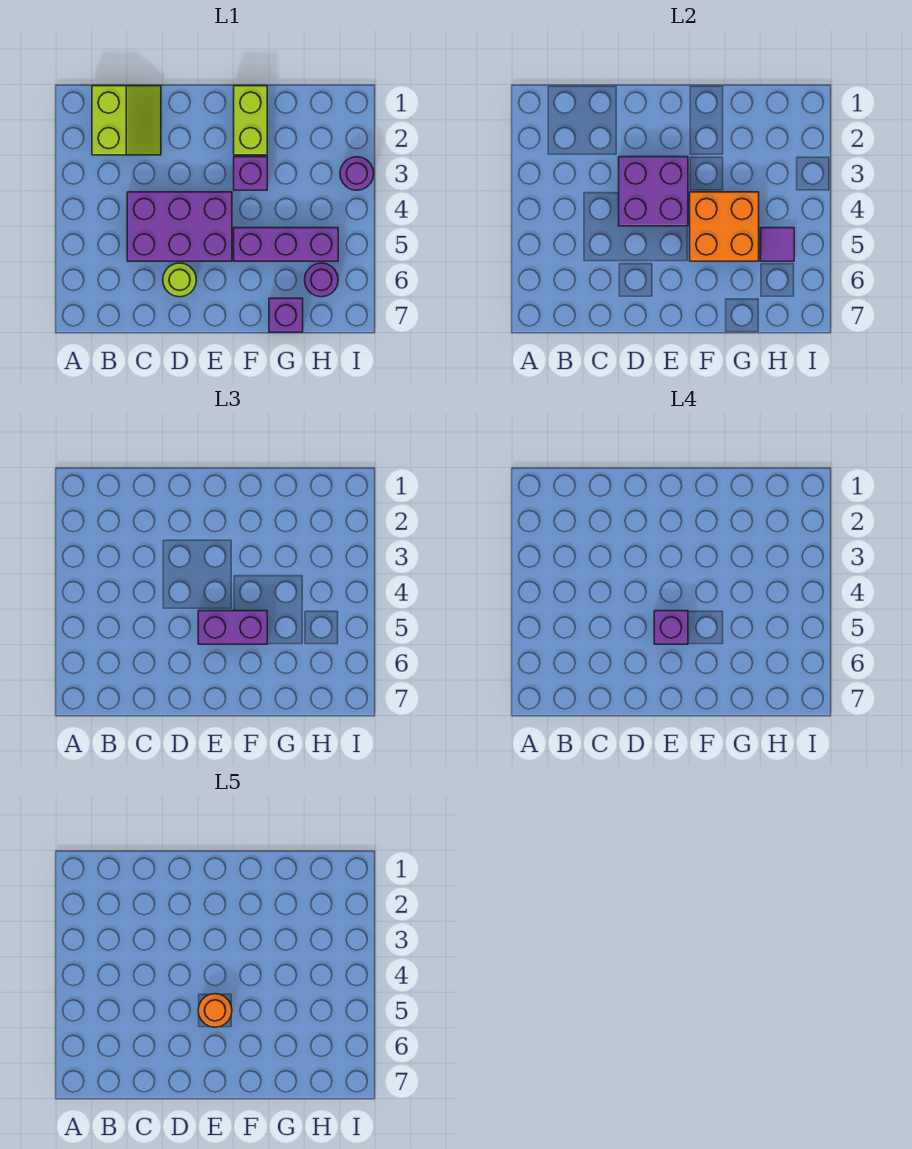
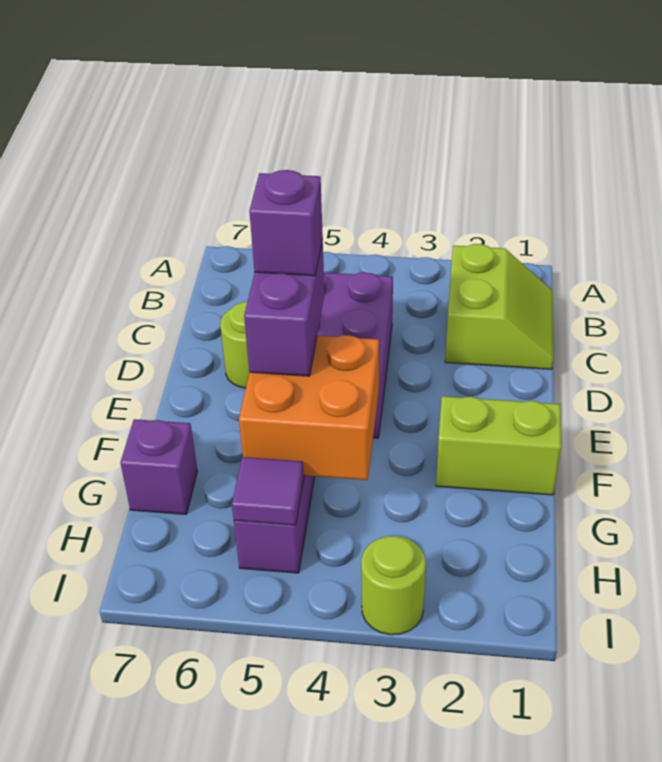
lime slope B1:C2 level 1 top B -> lime slope B1:C2 level 1 top 2
purple brick D3:E4 level 2 -> none
orange round brick E5 level 5 -> none
purple brick F3 level 1 -> none
purple round brick H6 level 1 -> none
purple round brick I3 level 1 -> lime round brick I3 level 1

